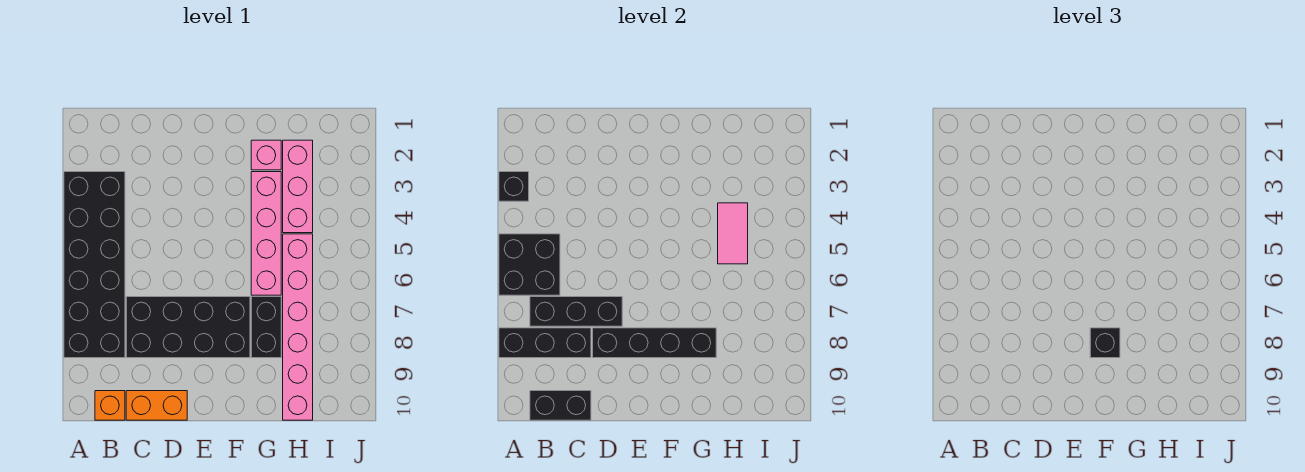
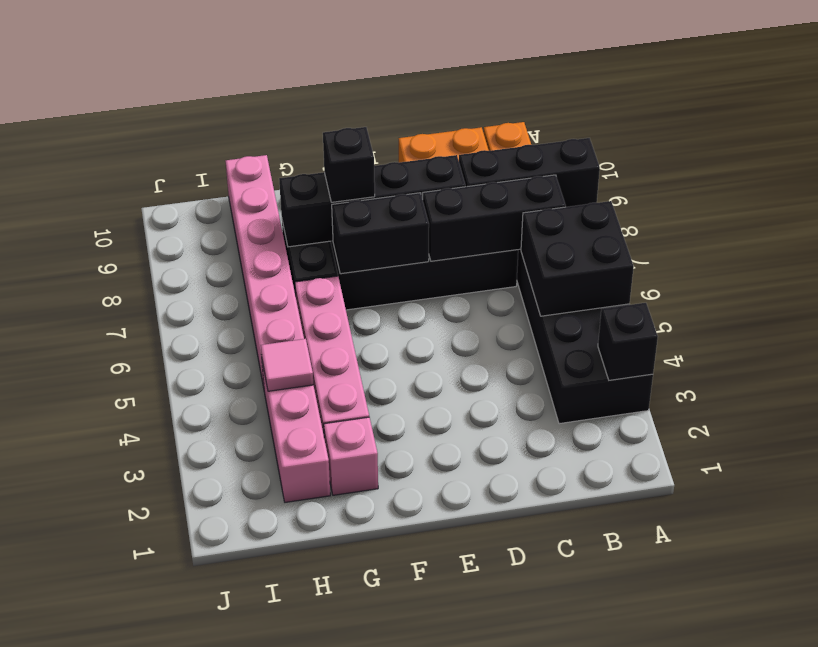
black brick B10:C10 level 2 -> black brick E7:F7 level 2
pink tile H4:H5 level 2 -> pink tile H4 level 2

